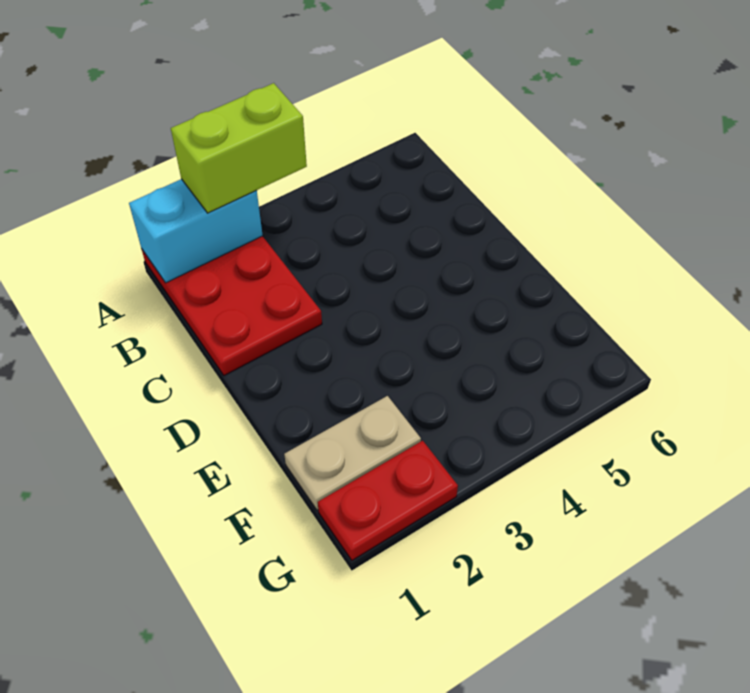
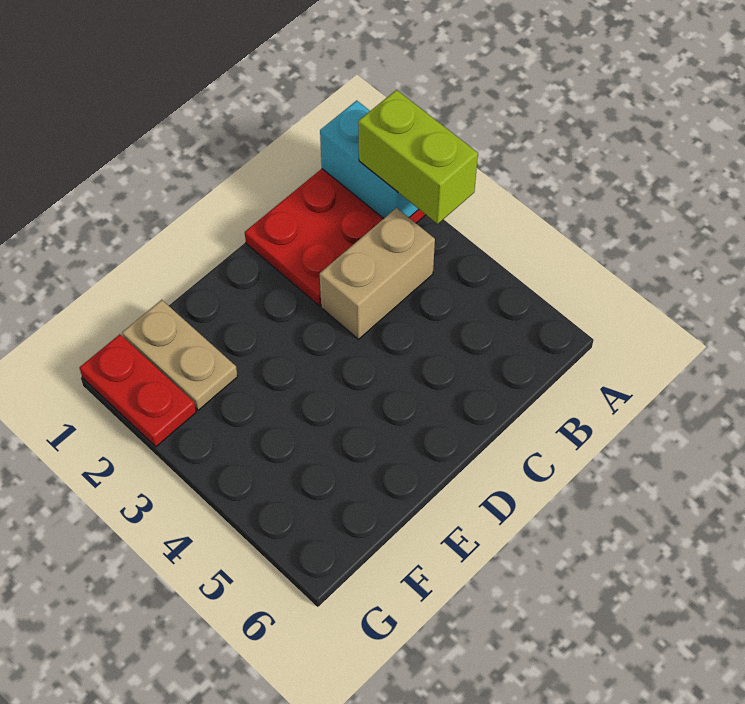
none -> tan brick B3:C3 level 1

